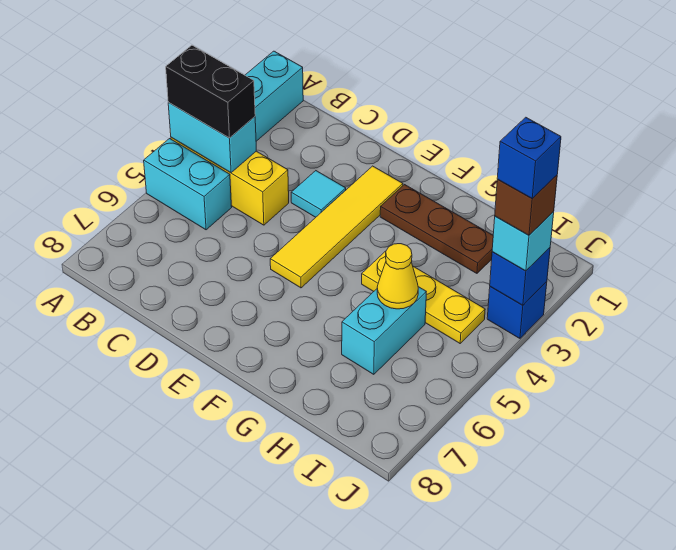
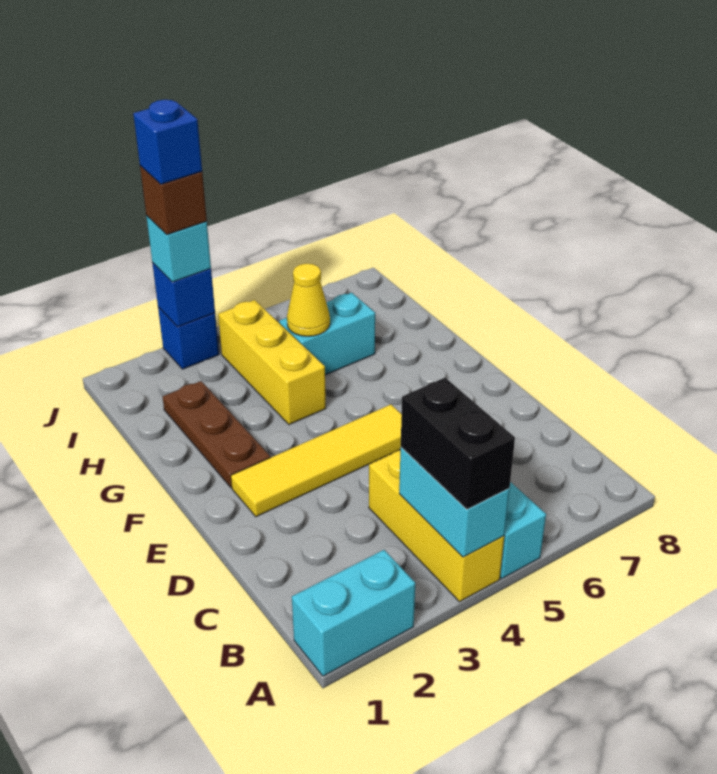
cyan tile D3 level 1 -> none
yellow plate G4:I4 level 1 -> yellow brick G4:I4 level 1

